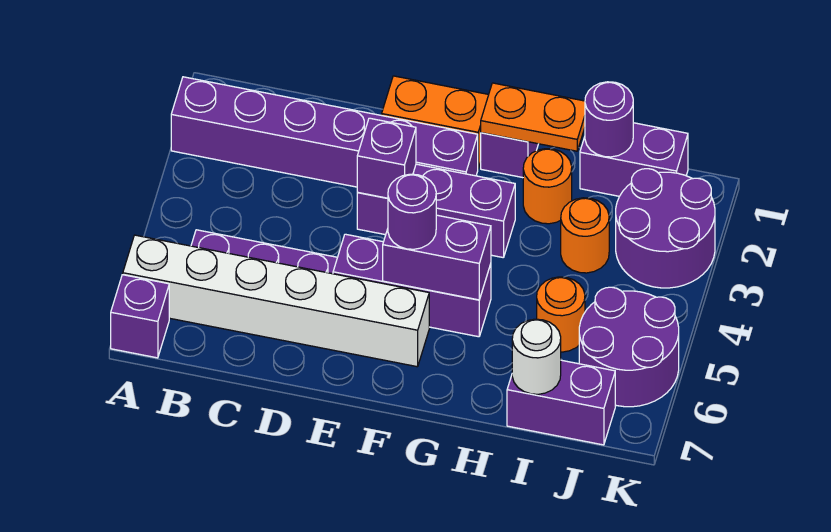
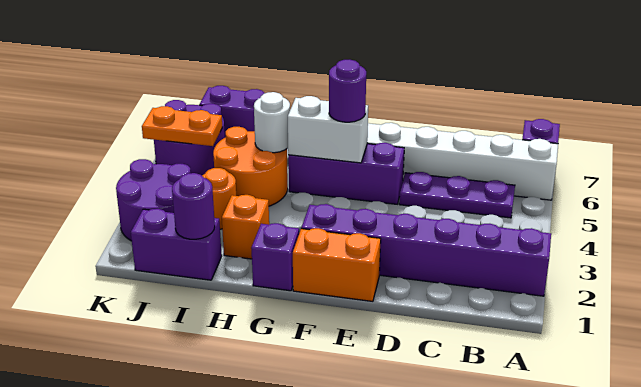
purple brick E3:G3 level 1 -> none
purple brick E3 level 2 -> none
purple brick F5:G5 level 2 -> white brick F5:G5 level 2
orange plate G1:H1 level 2 -> orange plate J5:K5 level 2
orange round brick H2 level 1 -> orange brick H2 level 1
orange round brick I5 level 1 -> orange round brick H4:I5 level 1
white round brick I7 level 2 -> white round brick H5 level 2

